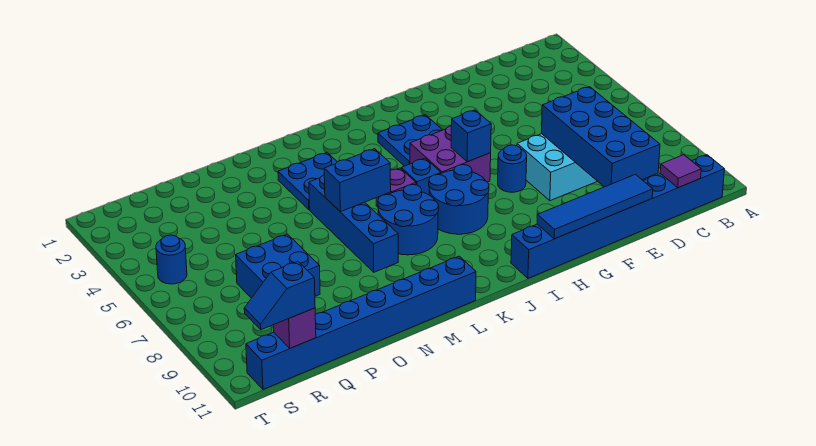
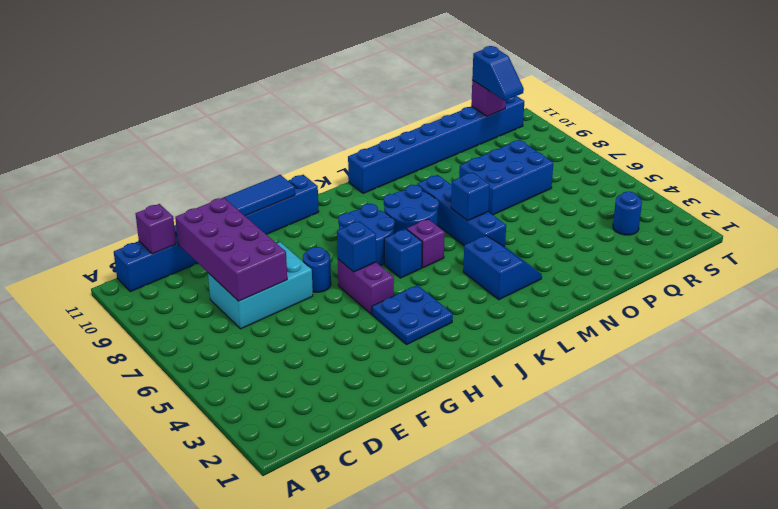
purple tile C11 level 2 -> purple brick C11 level 2
blue brick D7:E10 level 2 -> purple brick D7:E10 level 2
purple brick H5:I6 level 1 -> purple brick H5:H6 level 1
blue plate L3:M4 level 1 -> blue slope L3:M4 level 1 top L
blue brick L6:M6 level 2 -> blue brick M6 level 2
blue brick P7:Q8 level 1 -> blue brick O7:Q8 level 1
blue slope R11:S11 level 3 top R -> blue slope R10:R11 level 3 top 11
blue round brick S5 level 1 -> blue round brick R3 level 1

